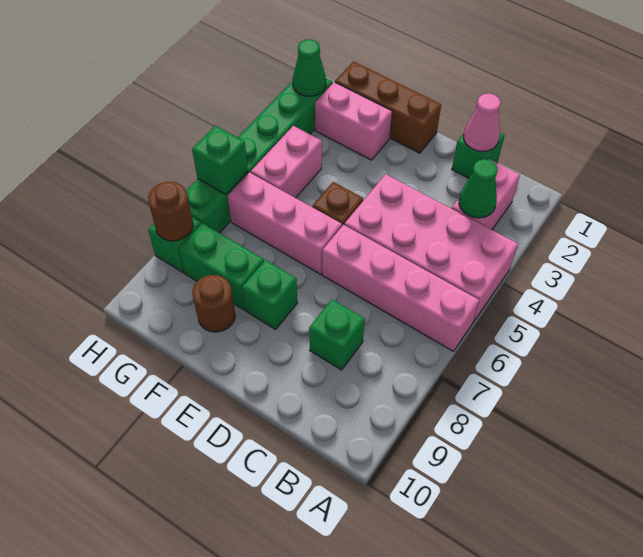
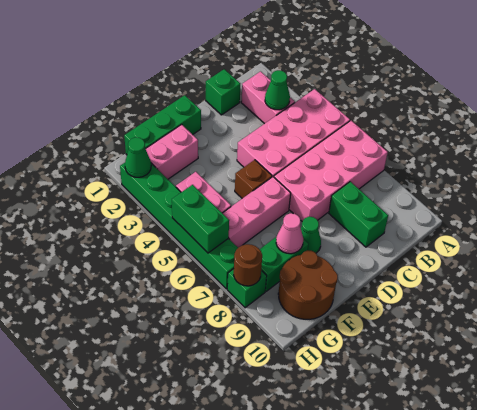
pink brick A6:D6 level 1 -> pink brick A6:D7 level 1
pink cone C1 level 2 -> pink cone F8 level 2
green brick C8 level 1 -> green brick C8:C9 level 1
brown brick E1:G1 level 1 -> green brick E1:G1 level 1
green brick E8 level 1 -> green cone E8 level 1
brown round brick F9 level 1 -> brown round brick F9:G10 level 1
green brick H6 level 2 -> green brick H5:H6 level 2

